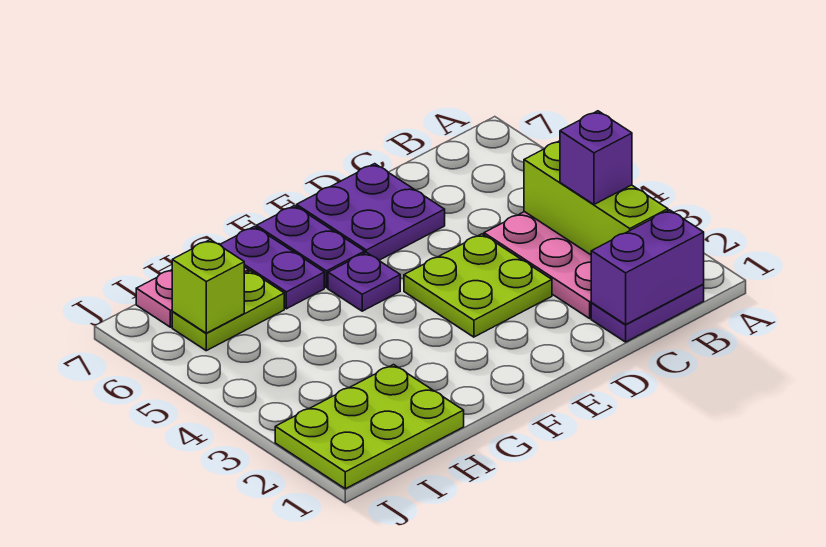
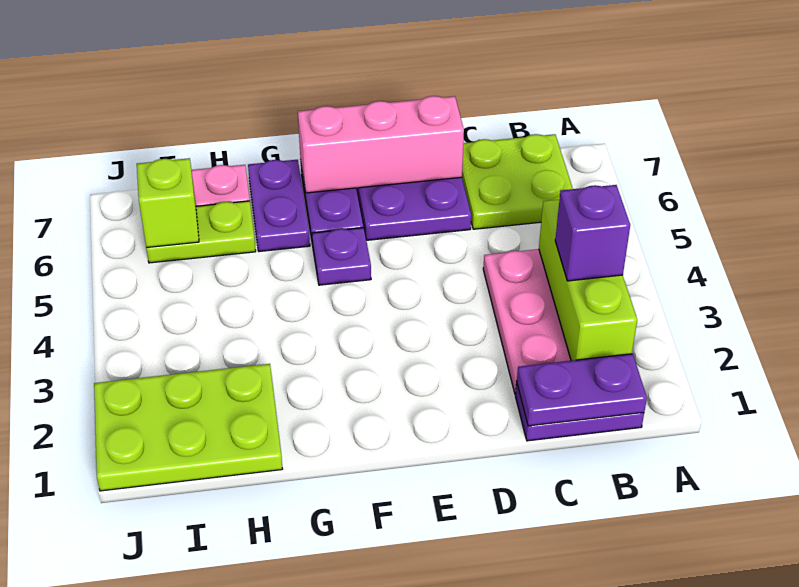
purple brick B1:C1 level 2 -> purple plate B1:C1 level 2
lime plate D3:E4 level 1 -> lime plate B6:C7 level 1
none -> pink brick D7:F7 level 2

